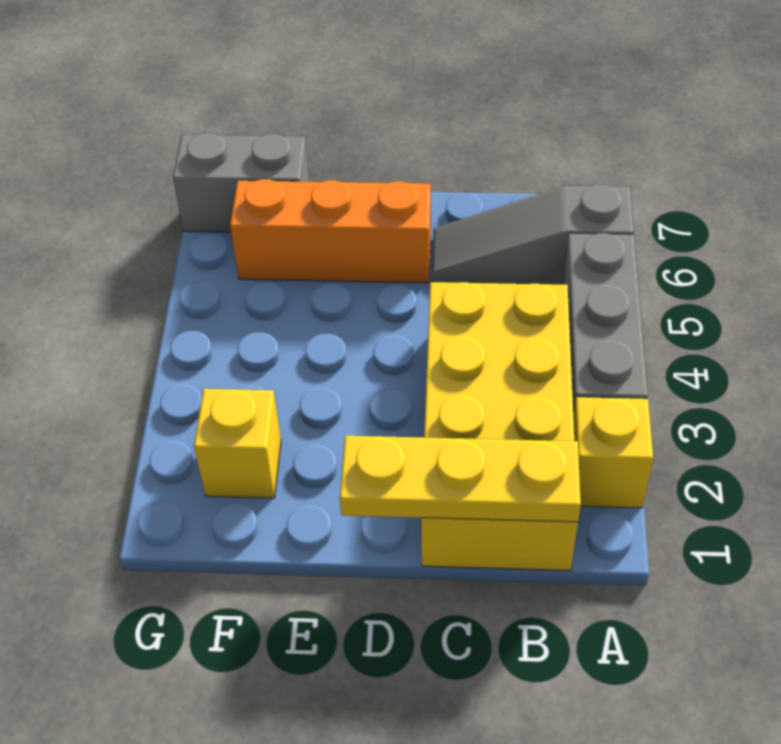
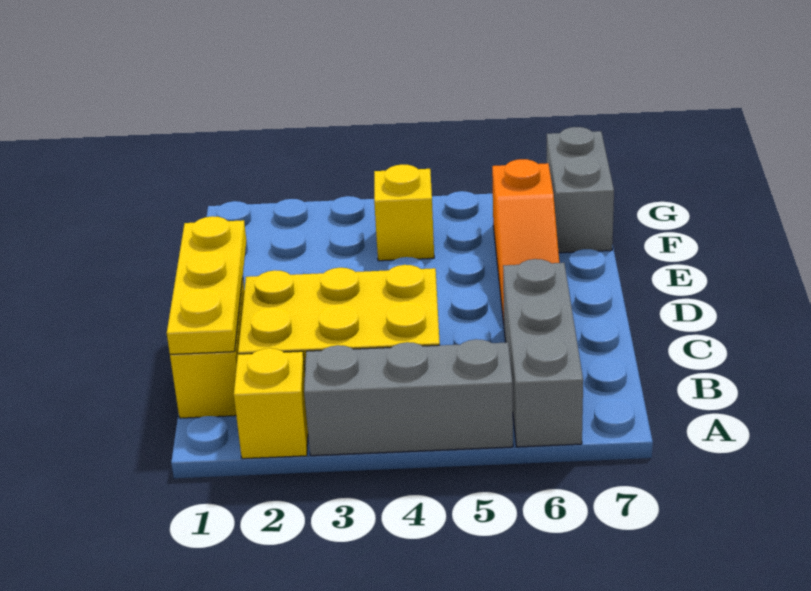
grey slope A6:C6 level 1 top A -> grey brick A6:C6 level 1
orange brick D6:F6 level 1 -> orange slope D6:F6 level 1 top F
yellow brick F2 level 1 -> yellow brick F4 level 1

